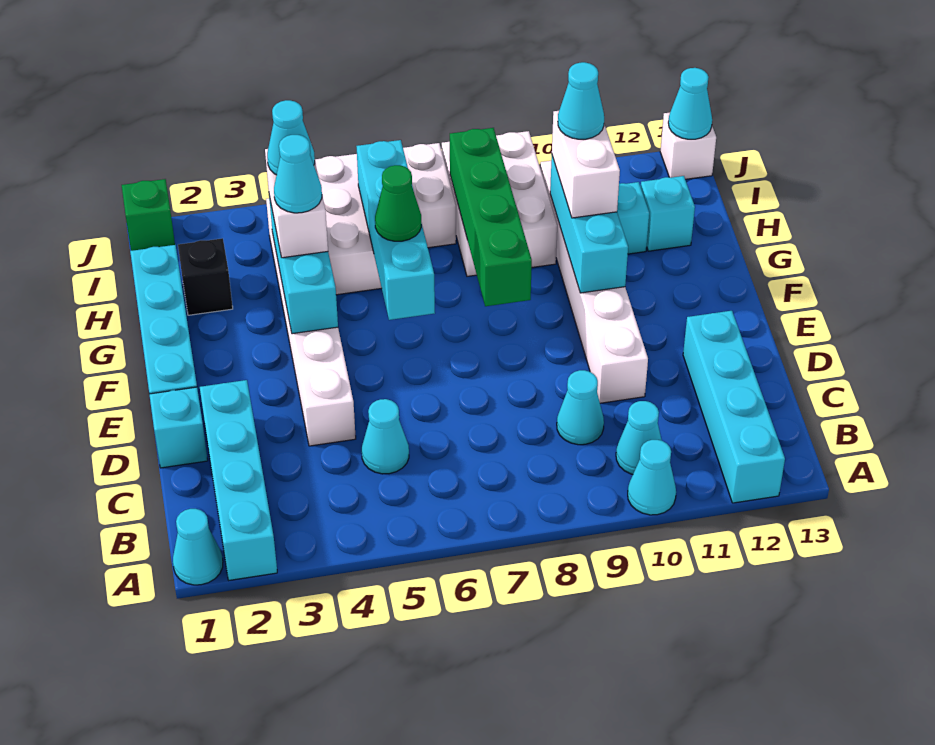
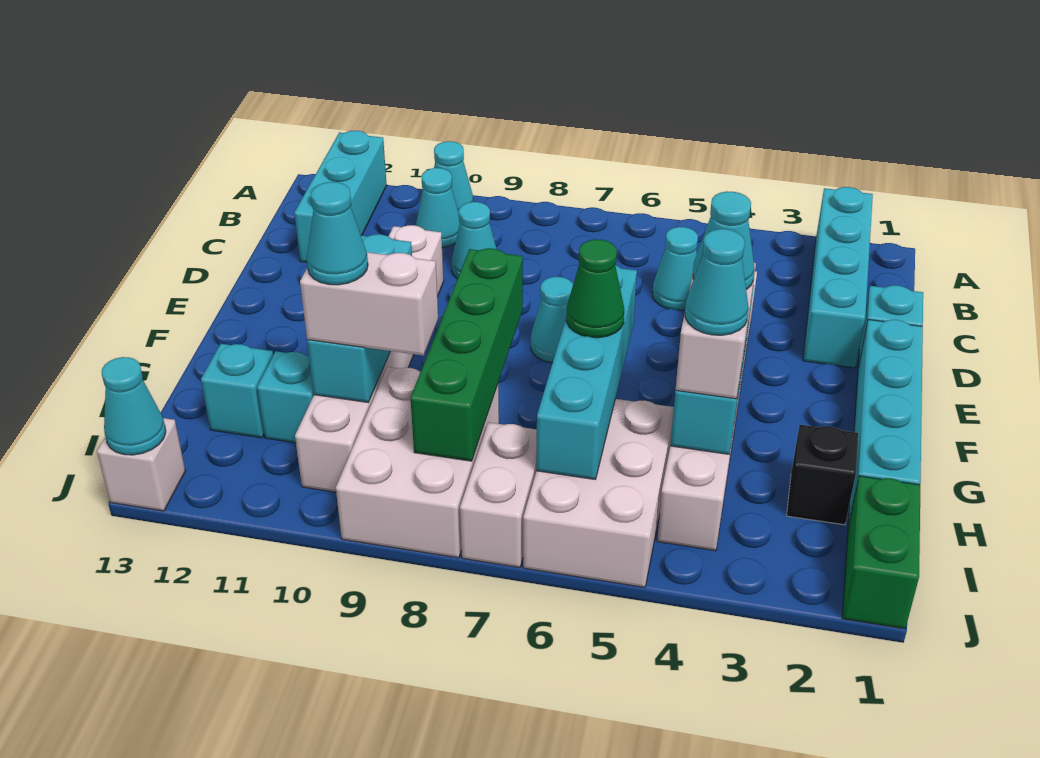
cyan cone A1 level 1 -> cyan cone E7 level 1
cyan brick A12:D12 level 1 -> cyan brick A12:C12 level 1
white brick G10:H10 level 3 -> white brick H9:H10 level 3
green brick J1 level 1 -> green brick I1:J1 level 1

